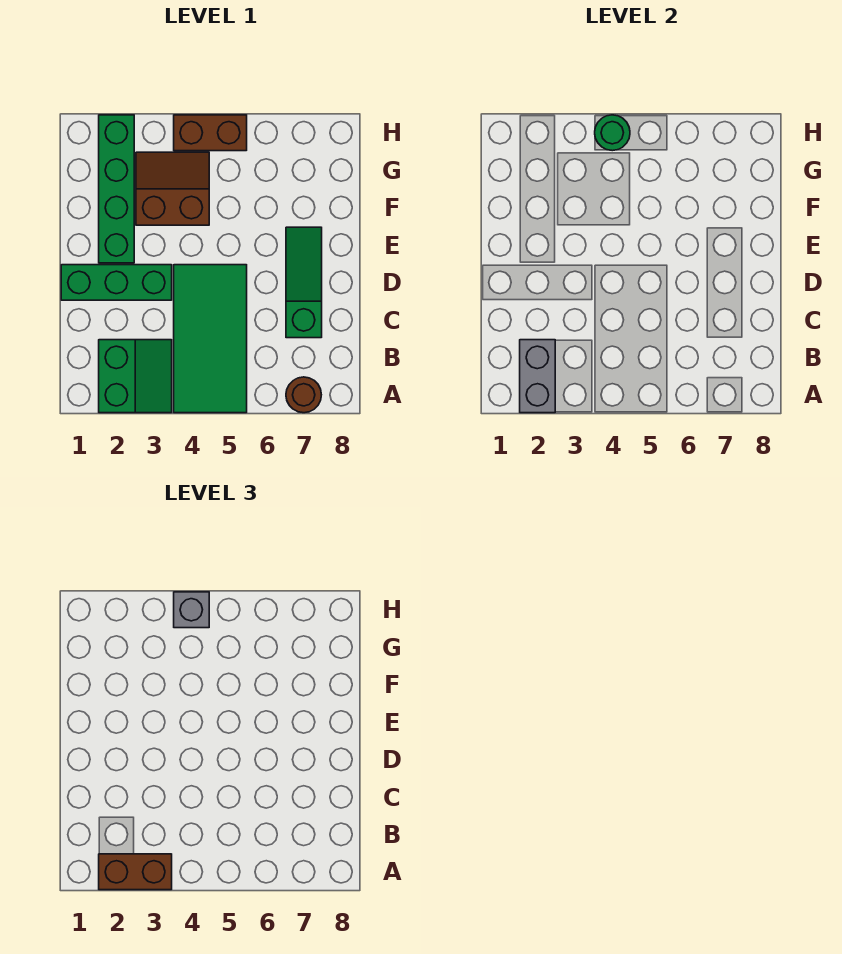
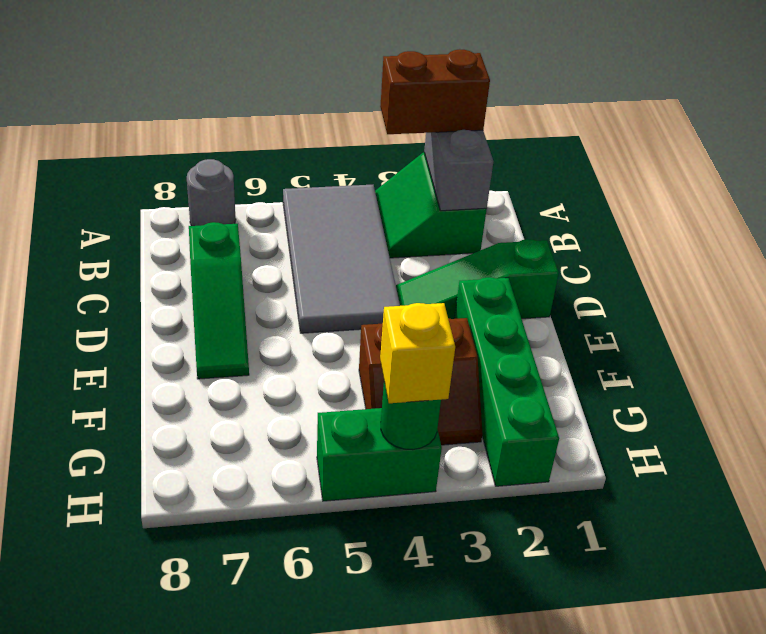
green tile A4:D5 level 1 -> grey tile A4:D5 level 1
brown round brick A7 level 1 -> grey round brick A7 level 1
green brick D1:D3 level 1 -> green slope D1:D3 level 1 top 1
brown brick H4:H5 level 1 -> green brick H4:H5 level 1
grey brick H4 level 3 -> yellow brick H4 level 3

